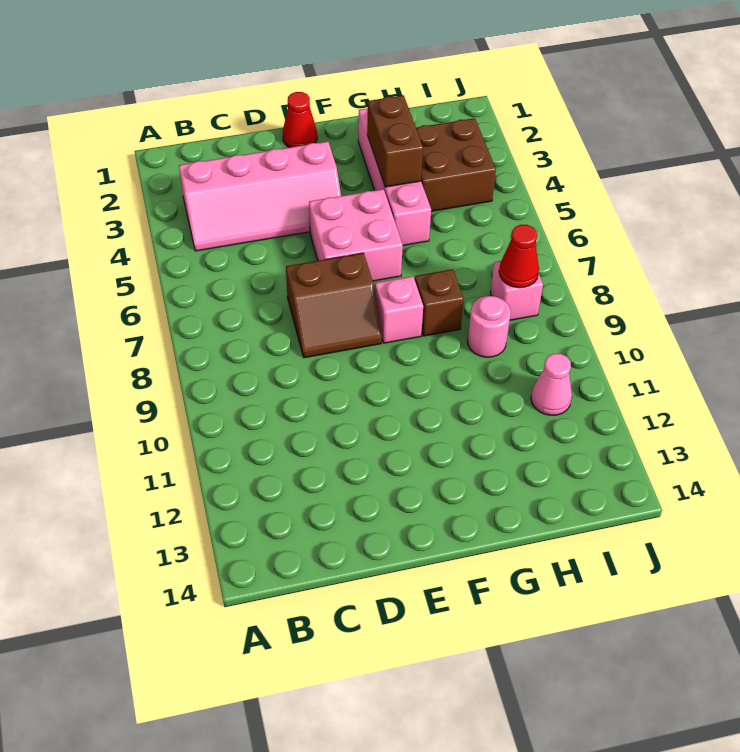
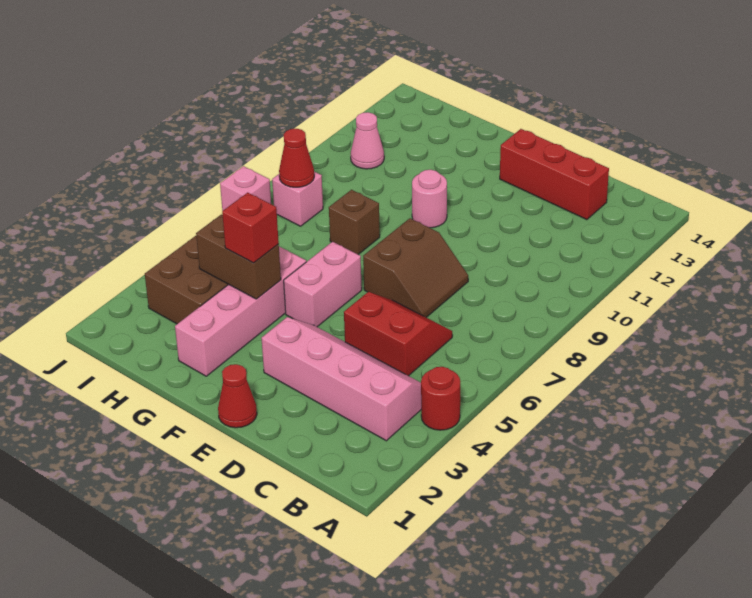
none -> red round brick A4 level 1
none -> red slope C5:D6 level 1 top 5
none -> red brick C13:E13 level 1
brown slope D7:E8 level 1 top 7 -> brown slope D7:E8 level 1 top E
pink brick E5:F6 level 1 -> pink brick F5:F6 level 1
pink brick F8 level 1 -> pink brick J7 level 1
brown brick G3:G4 level 2 -> brown brick G4:H4 level 2
none -> red brick G4 level 3
pink round brick H9 level 1 -> pink round brick F10 level 1

